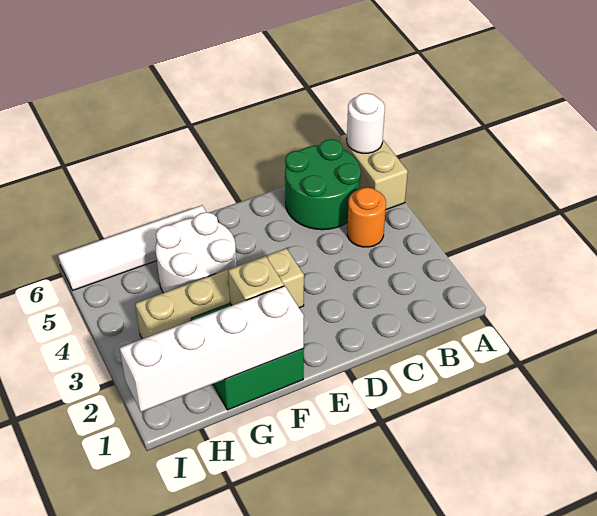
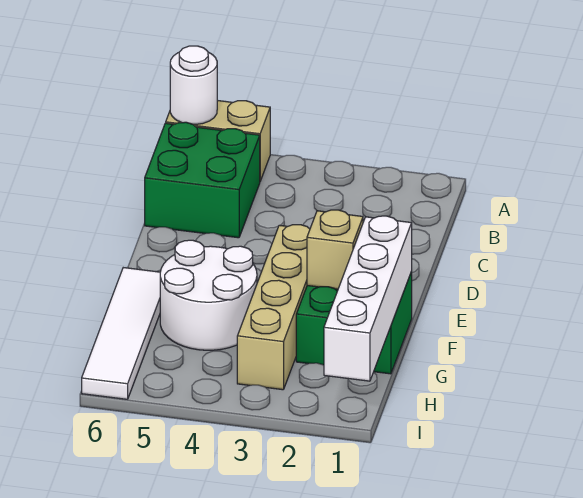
orange round brick B4 level 1 -> none
green round brick B5:C6 level 1 -> green brick B5:C6 level 1

